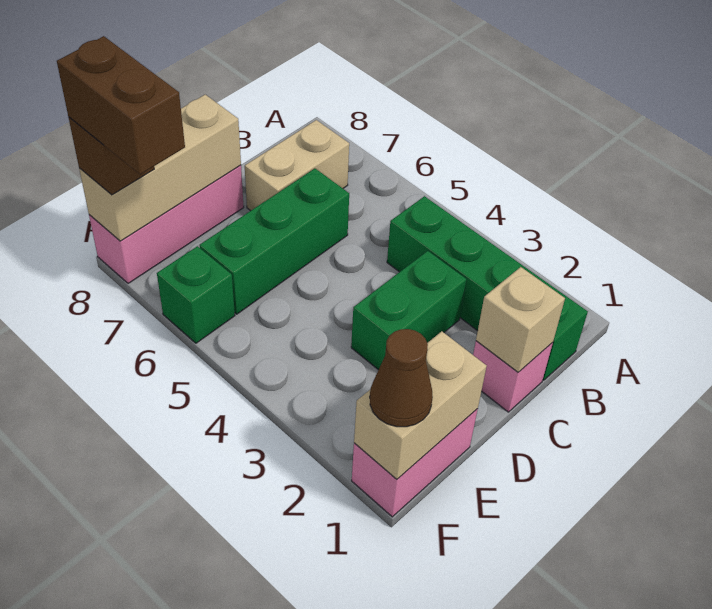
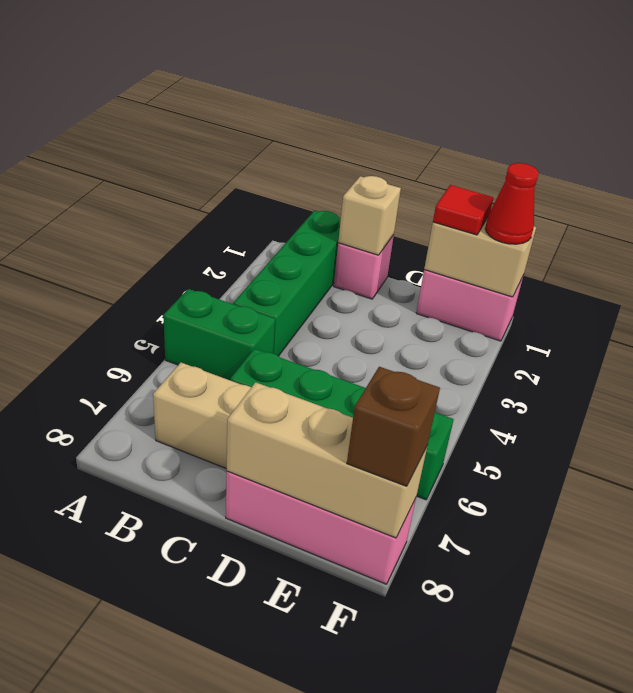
green brick C3:D3 level 1 -> green brick A5:B5 level 1
none -> red tile E1 level 3
brown cone F1 level 3 -> red cone F1 level 3
brown brick F7:F8 level 4 -> none

